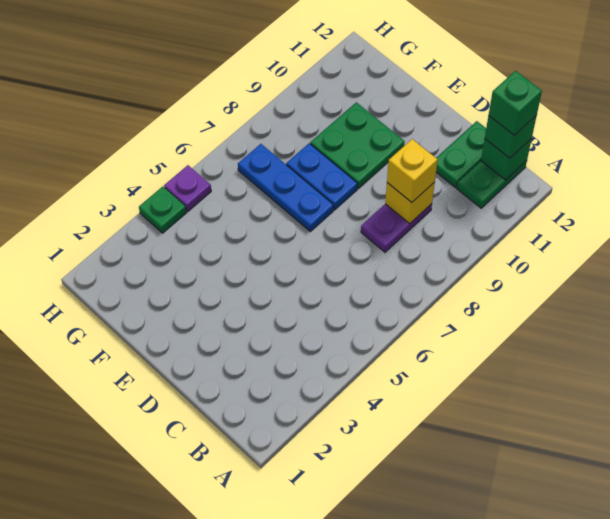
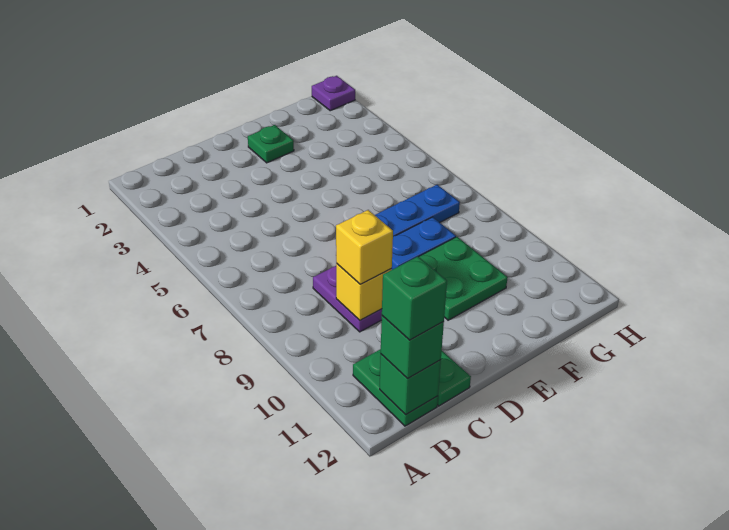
green plate H4 level 1 -> green plate E2 level 1
purple plate H5 level 1 -> purple plate H1 level 1

